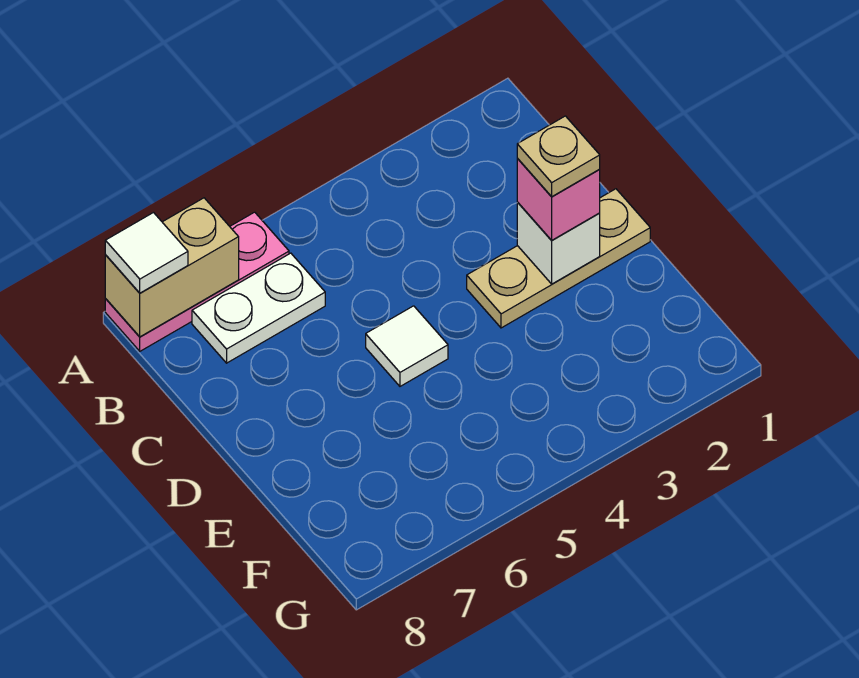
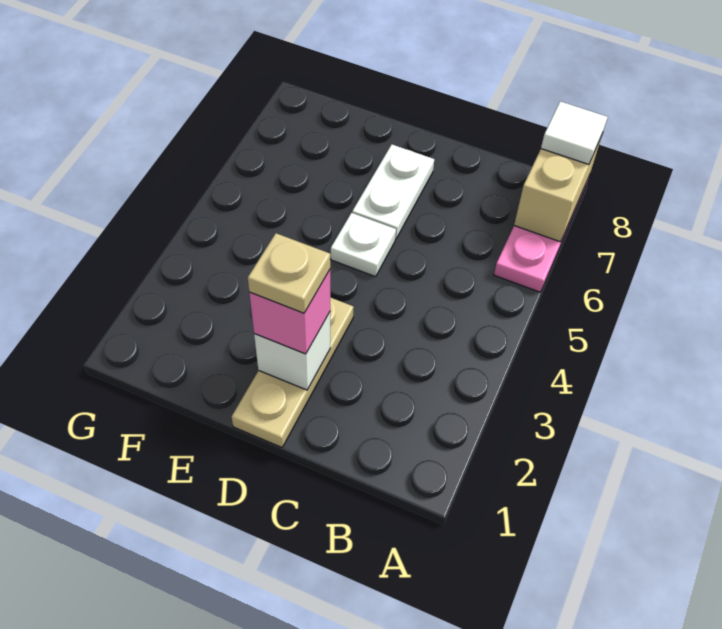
white plate B6:B7 level 1 -> white plate D6:D7 level 1
white tile D5 level 1 -> white plate D5 level 1

